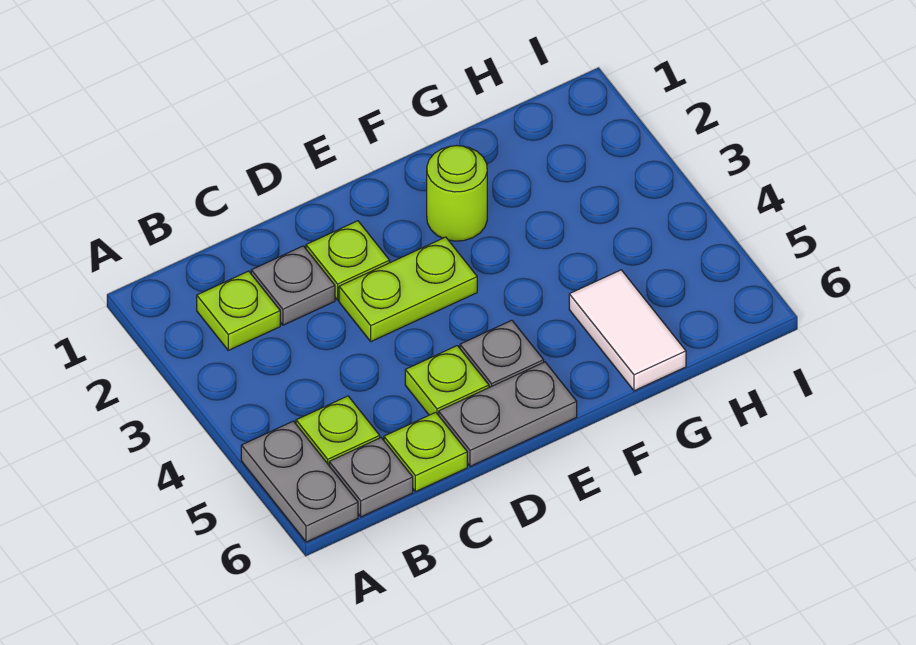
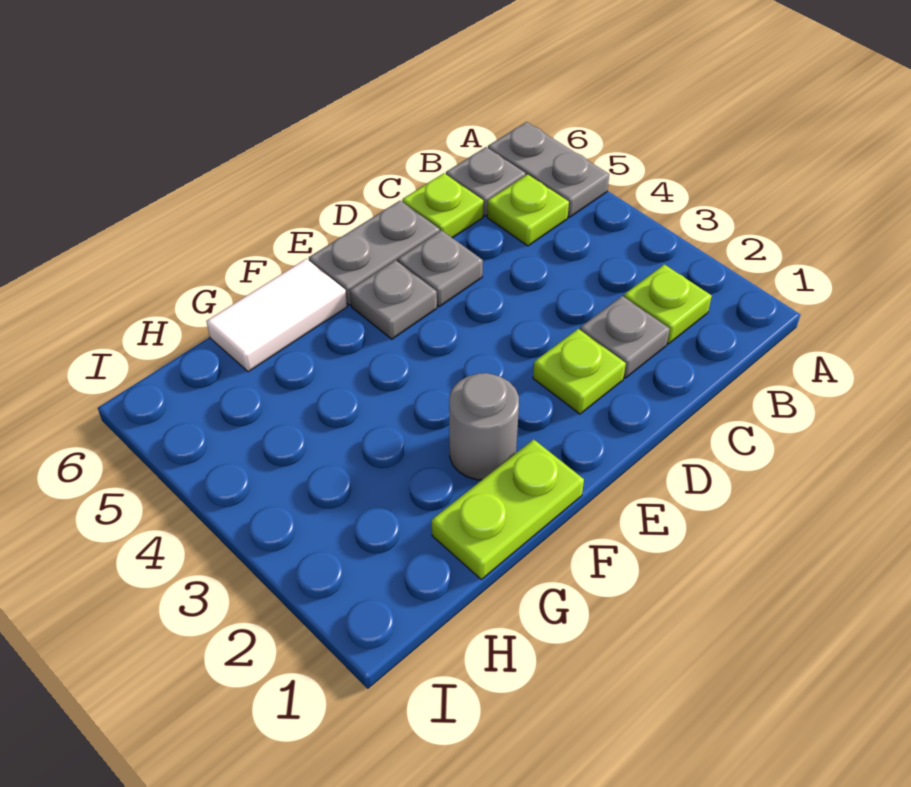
lime plate D3:E3 level 1 -> lime plate F1:G1 level 1
lime plate D5 level 1 -> grey plate D5 level 1
lime round brick F2 level 1 -> grey round brick F2 level 1
white tile G5:G6 level 1 -> white tile F6:G6 level 1

